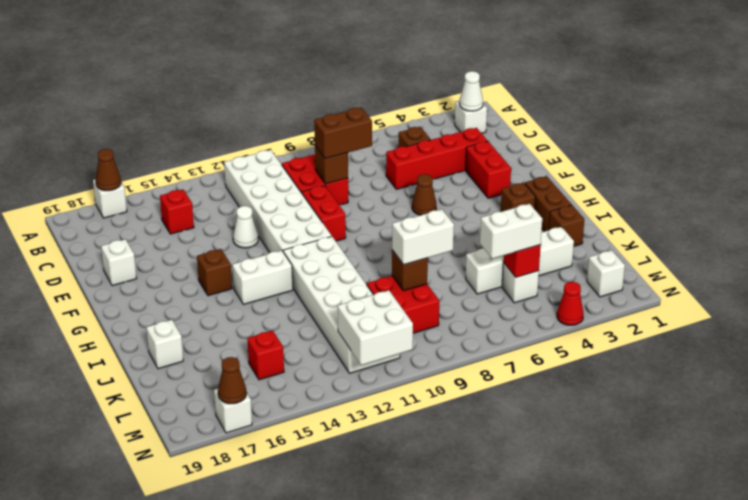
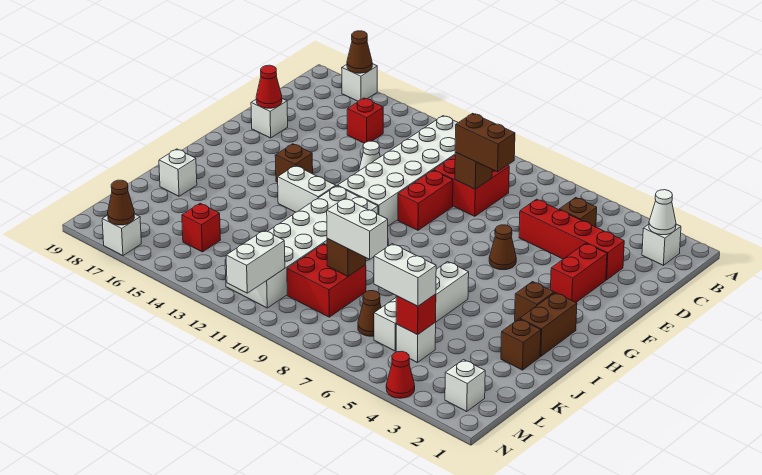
none -> red cone E18 level 2
white brick K3:K6 level 1 -> white brick I6:L6 level 1
none -> brown cone L7 level 1
white brick M11:N12 level 2 -> white brick M11:N11 level 2

